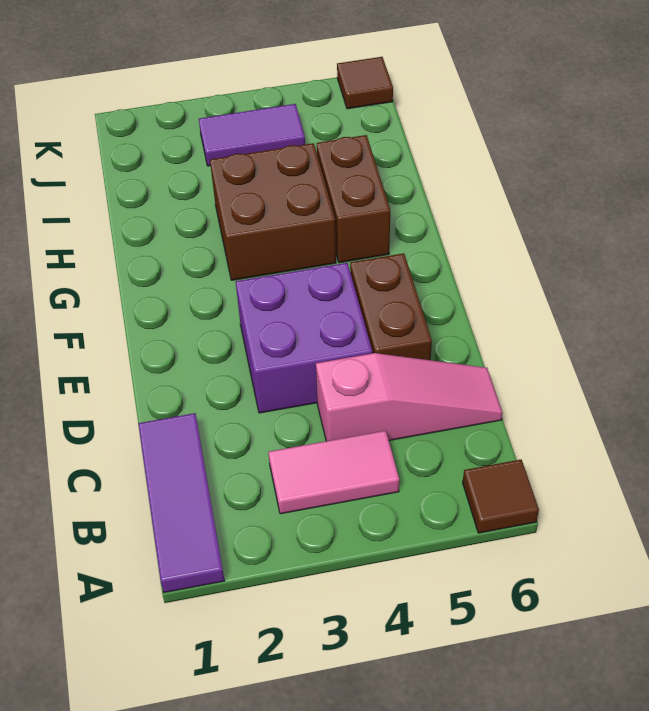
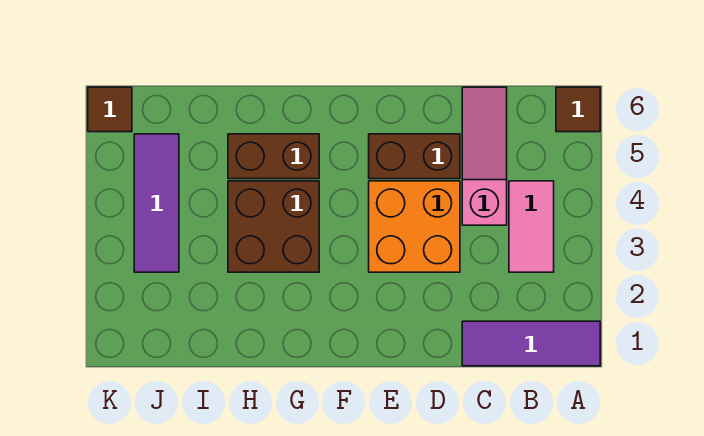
purple brick D3:E4 level 1 -> orange brick D3:E4 level 1
purple tile J3:J4 level 1 -> purple tile J3:J5 level 1

